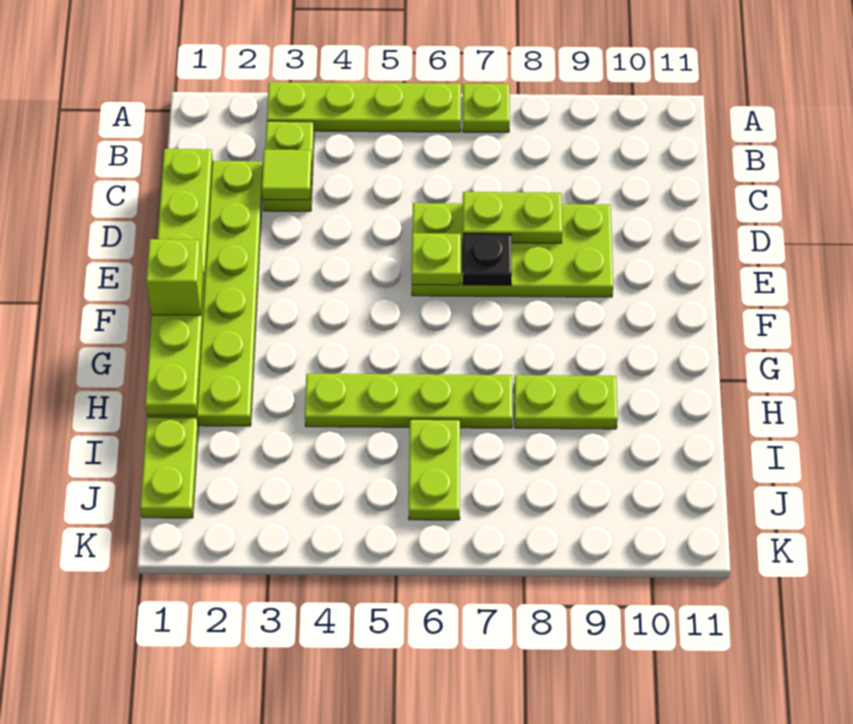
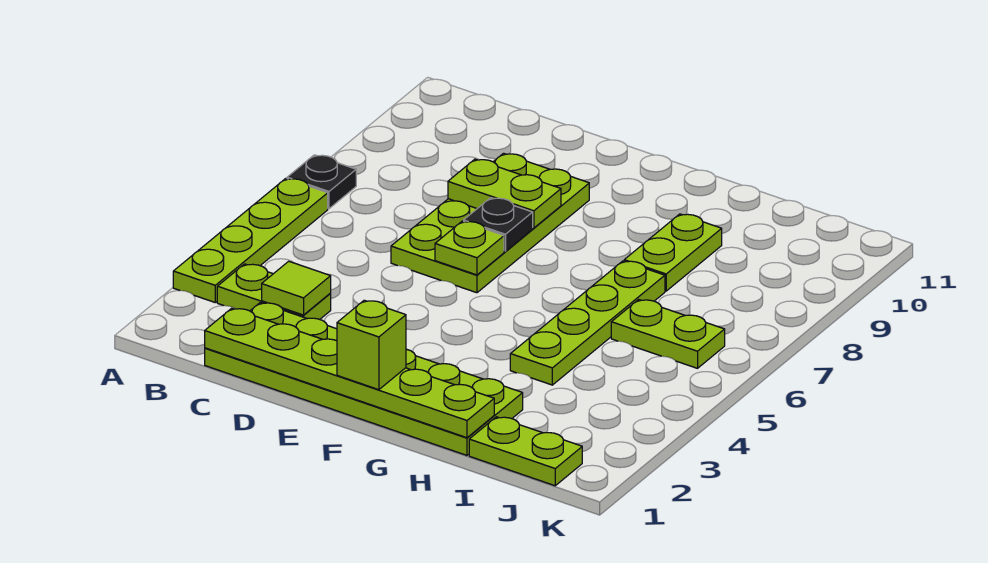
lime plate A7 level 1 -> black plate A7 level 1
lime plate D7:D8 level 2 -> lime plate D8:E8 level 2

